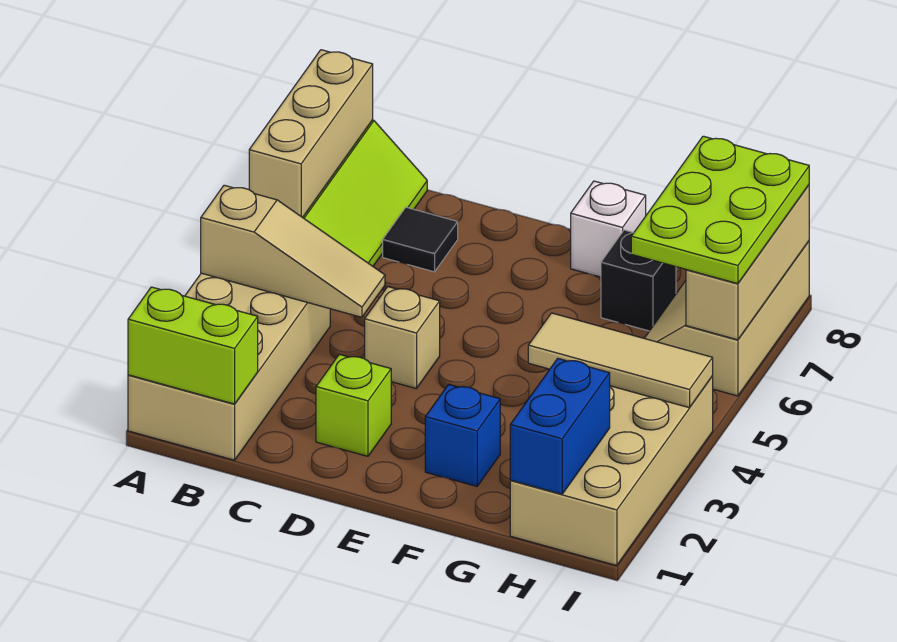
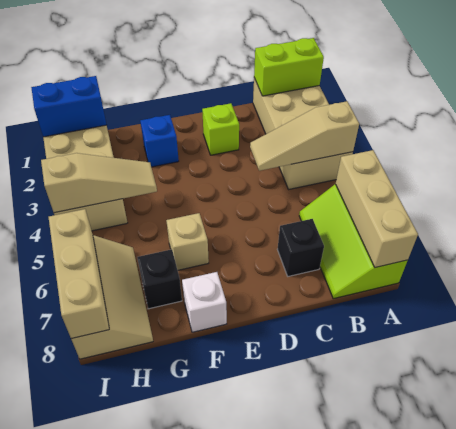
black tile C7 level 1 -> black brick C7 level 1
tan brick D4 level 1 -> tan brick F6 level 1
tan tile G4:I4 level 2 -> tan slope G4:I4 level 2 top I
blue brick H1:H2 level 2 -> blue brick H1:I1 level 2
lime plate H6:I8 level 3 -> none

